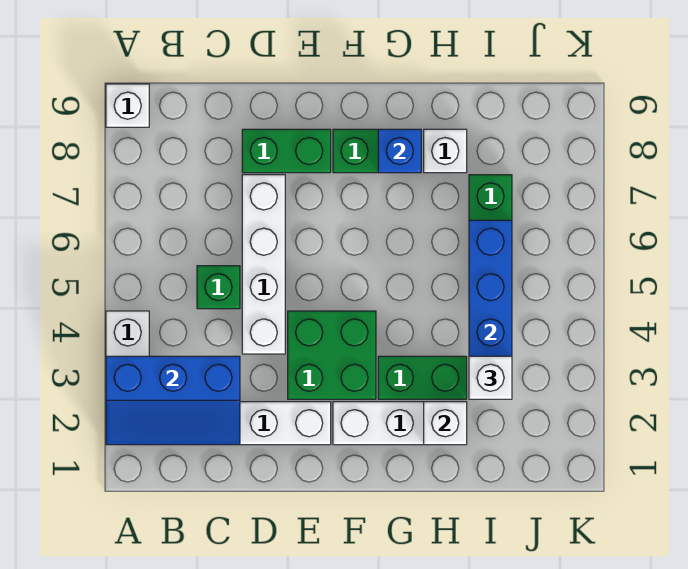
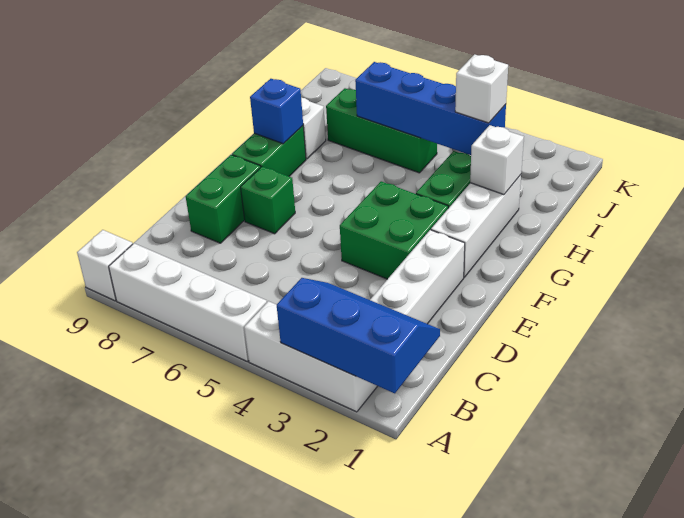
blue slope A2:C3 level 2 top 3 -> blue slope A1:B3 level 2 top A
green brick C5 level 1 -> green brick E7 level 1
white brick D4:D7 level 1 -> white brick A5:A8 level 1

